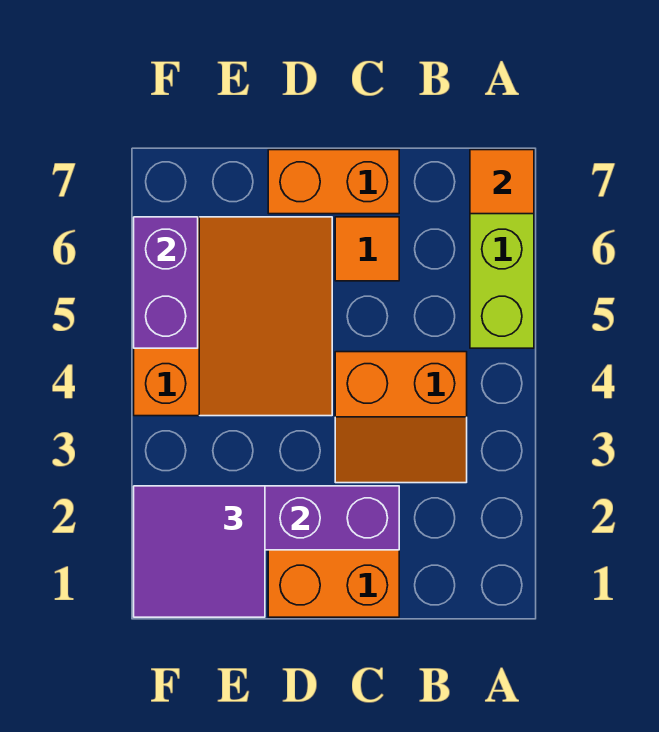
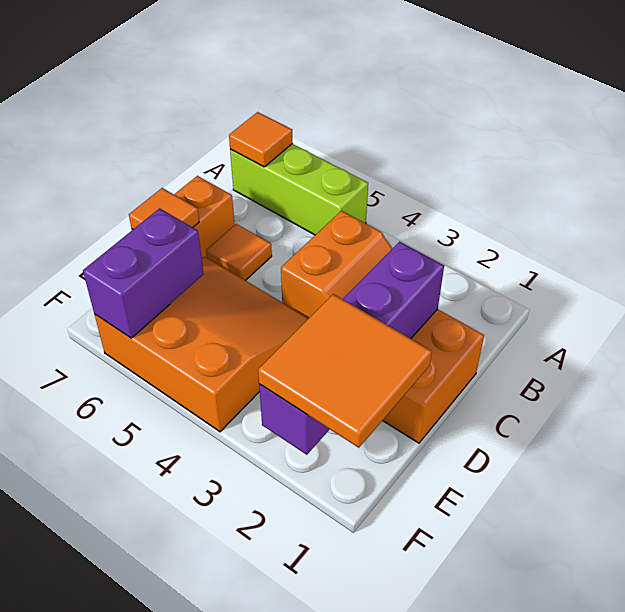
none -> orange tile D7 level 2
purple tile E1:F2 level 3 -> orange tile E1:F2 level 3
purple brick F5:F6 level 2 -> purple brick E6:F6 level 2

